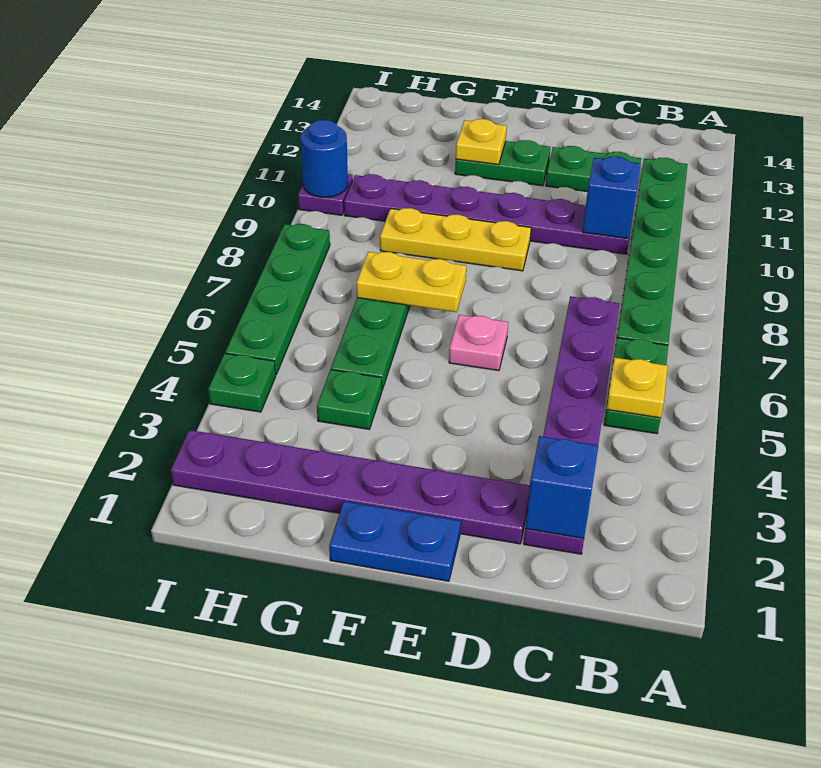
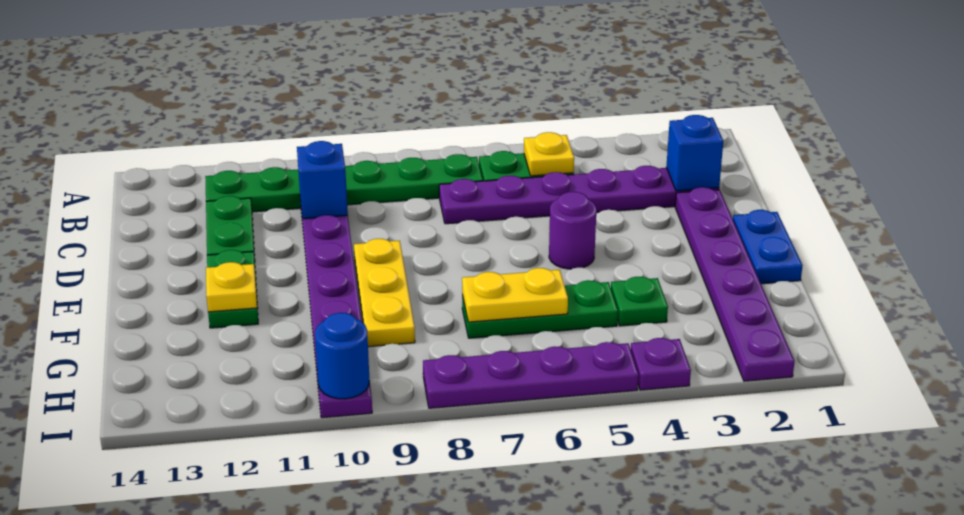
none -> purple round brick E5 level 1
pink plate E6 level 1 -> none
yellow plate F7:G7 level 2 -> yellow plate G6:G7 level 2
green plate I4 level 1 -> purple plate I4 level 1
green plate I5:I8 level 1 -> purple plate I5:I8 level 1

